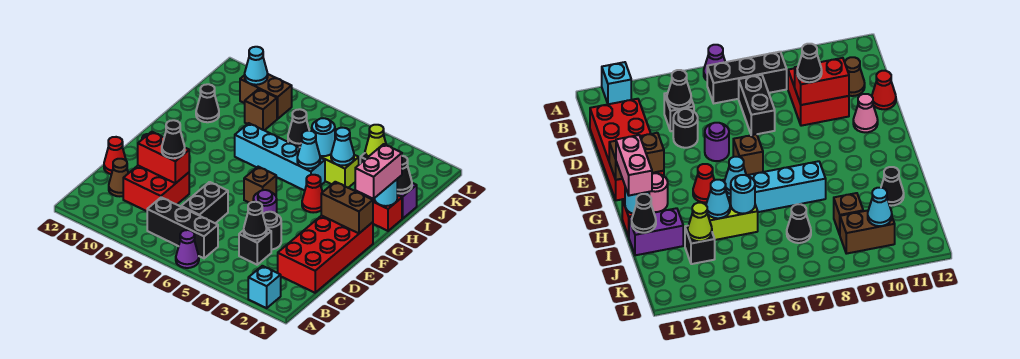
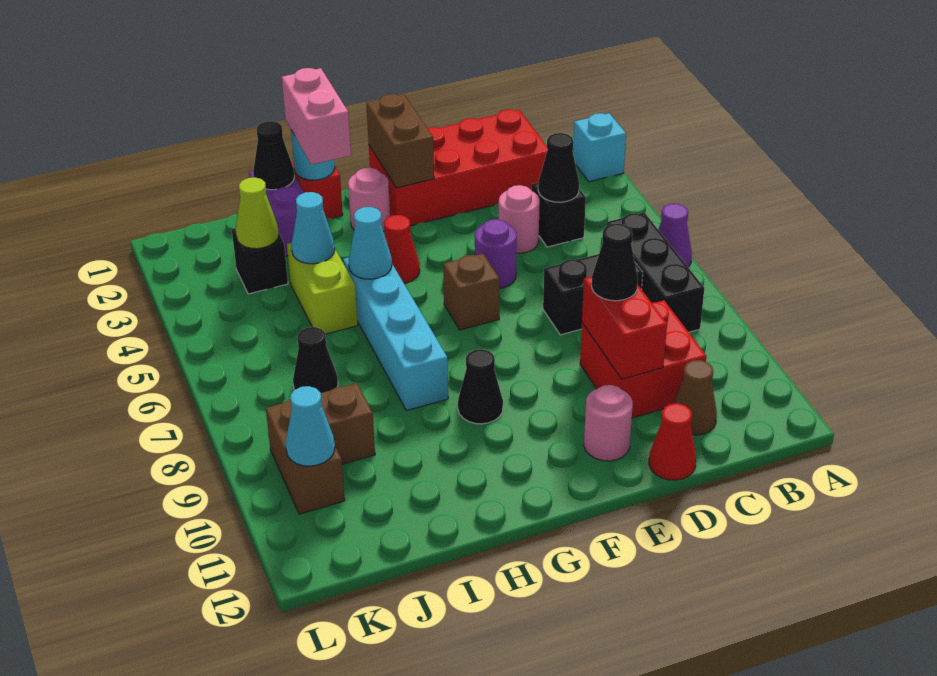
black round brick D4 level 1 -> pink round brick D4 level 1
pink cone E11 level 1 -> pink round brick E11 level 1
pink brick G1:H1 level 3 -> pink brick H1:H2 level 3
cyan round brick I5 level 2 -> none
black cone I11 level 1 -> black cone G9 level 1

